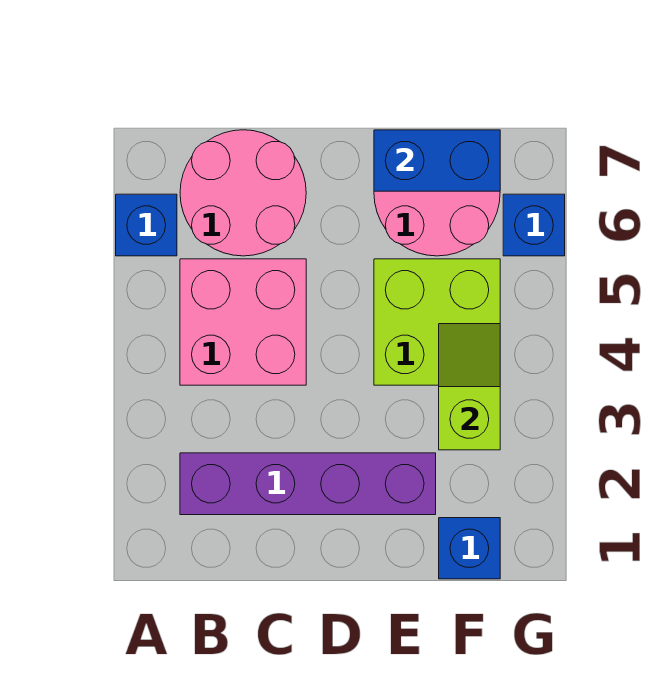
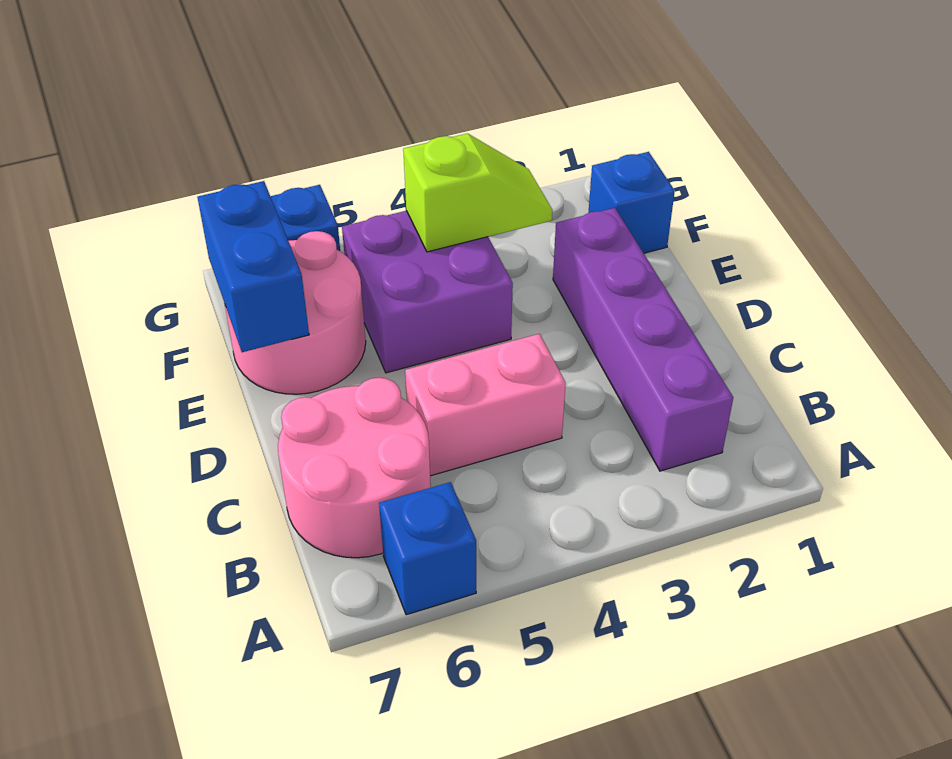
pink brick B4:C5 level 1 -> pink brick C4:C5 level 1
lime brick E4:F5 level 1 -> purple brick E4:F5 level 1
lime slope F3:F4 level 2 top 3 -> lime slope F3:F4 level 2 top 4

